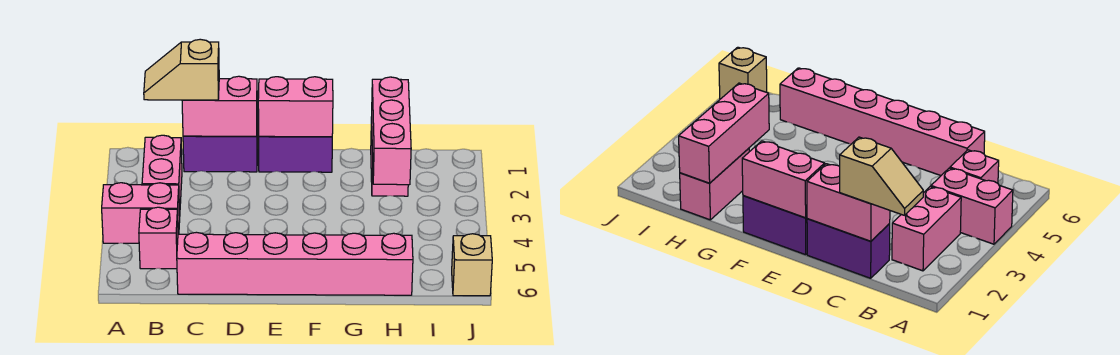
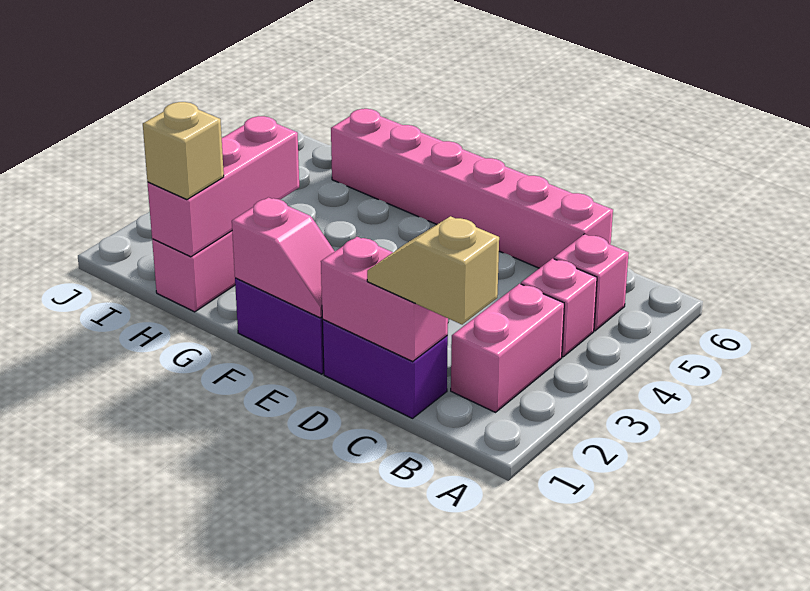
pink brick A4:B4 level 1 -> pink brick B4 level 1
tan slope B1:C1 level 3 top C -> tan slope B1:C1 level 3 top B
pink brick E1:F1 level 2 -> pink slope E1:F1 level 2 top F
tan brick J6 level 1 -> tan brick H1 level 3

